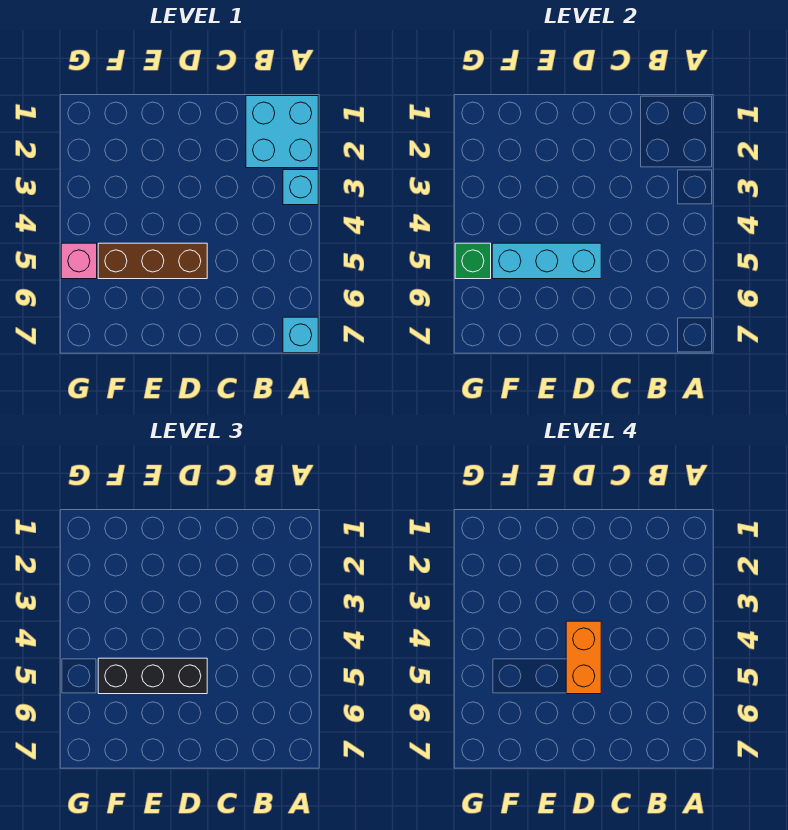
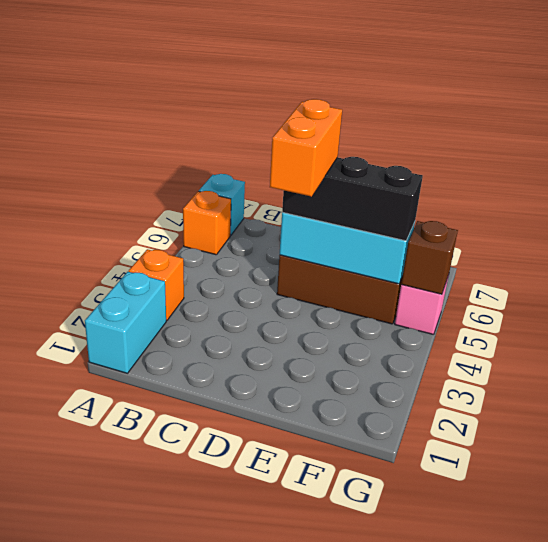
cyan brick A1:B2 level 1 -> cyan brick A1:A2 level 1
cyan brick A3 level 1 -> orange brick A3 level 1
none -> orange brick A6 level 1
green brick G5 level 2 -> brown brick G5 level 2

